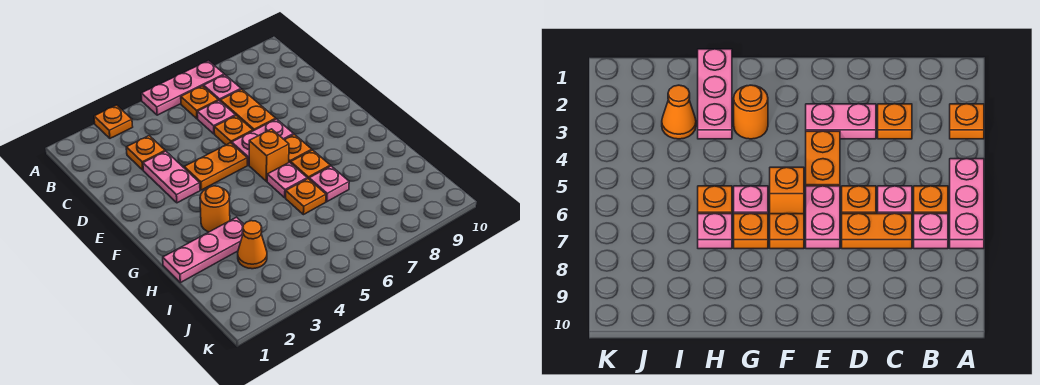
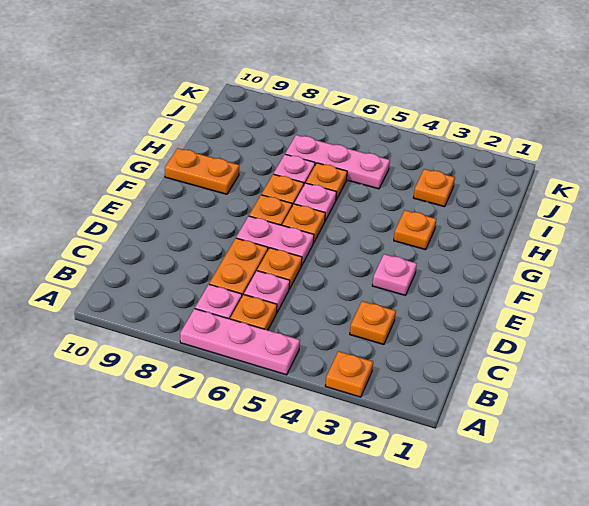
pink plate D3:E3 level 1 -> pink plate E3 level 1
orange plate E4:E5 level 1 -> orange plate G9:G10 level 1
orange brick F6 level 1 -> orange plate F6 level 1
orange round brick G3 level 1 -> orange plate G3 level 1
pink plate H1:H3 level 1 -> pink plate I5:I7 level 1
orange cone I3 level 1 -> orange plate I3 level 1

